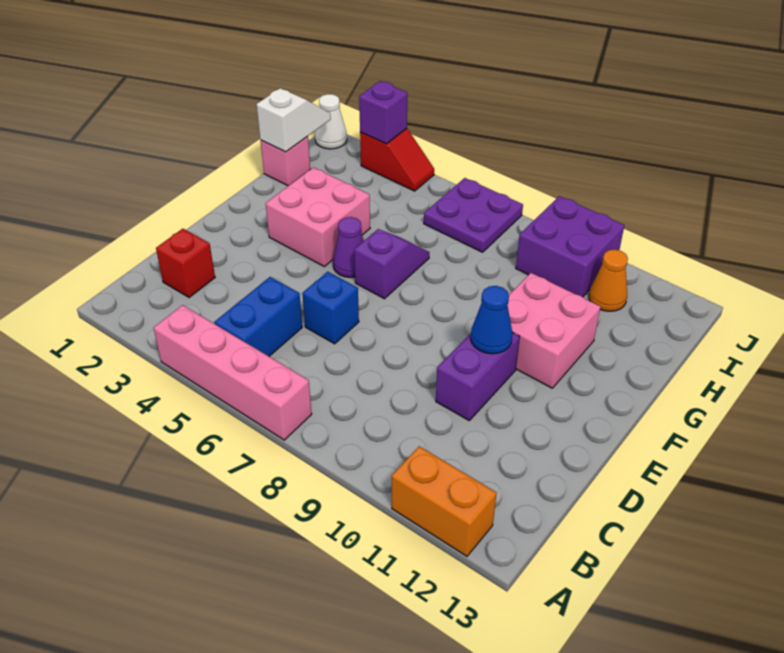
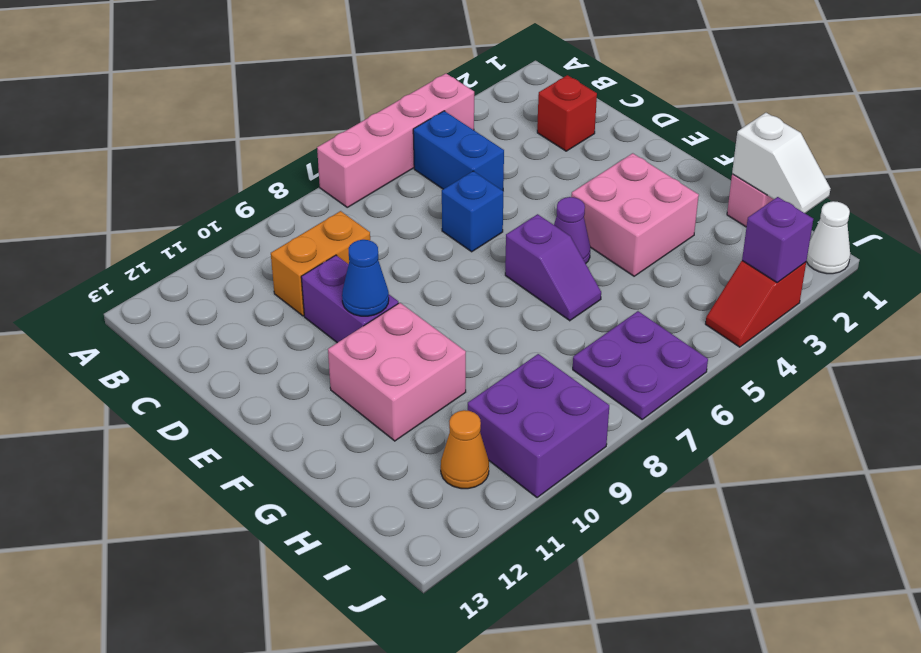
orange brick A11:A12 level 1 -> orange brick C9:C10 level 1

